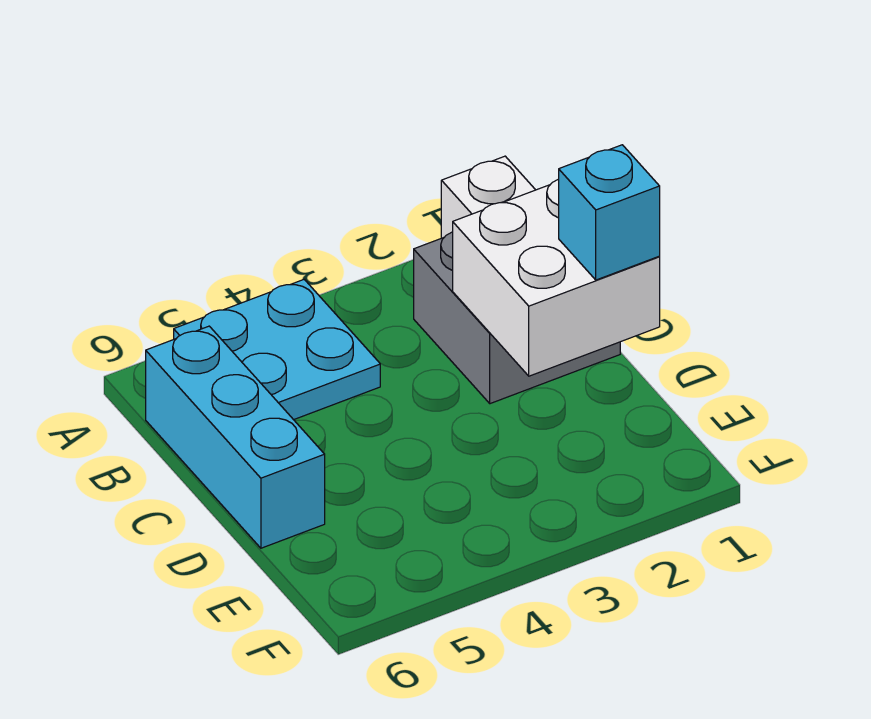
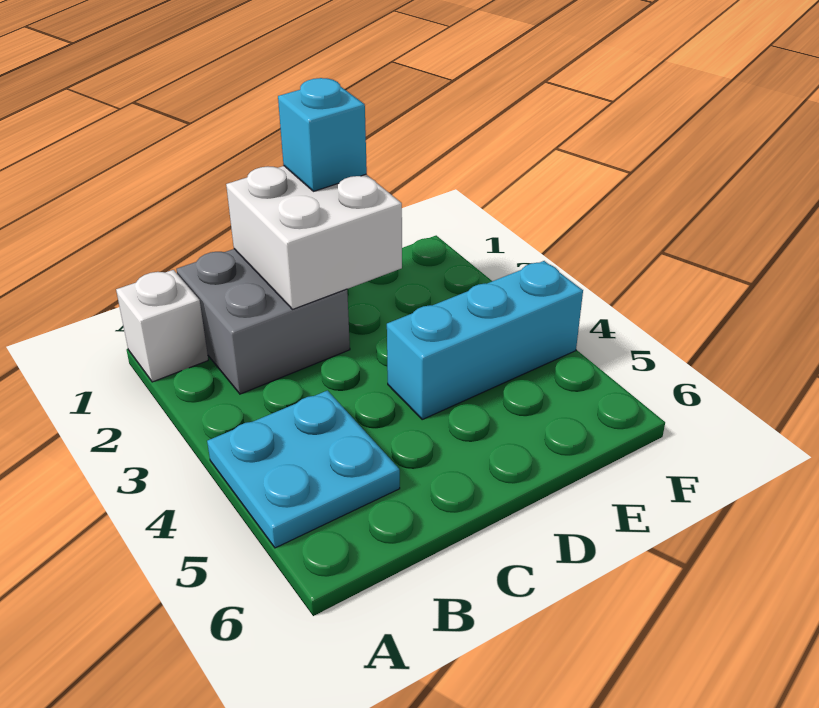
cyan brick B6:D6 level 1 -> cyan brick D4:F4 level 1

